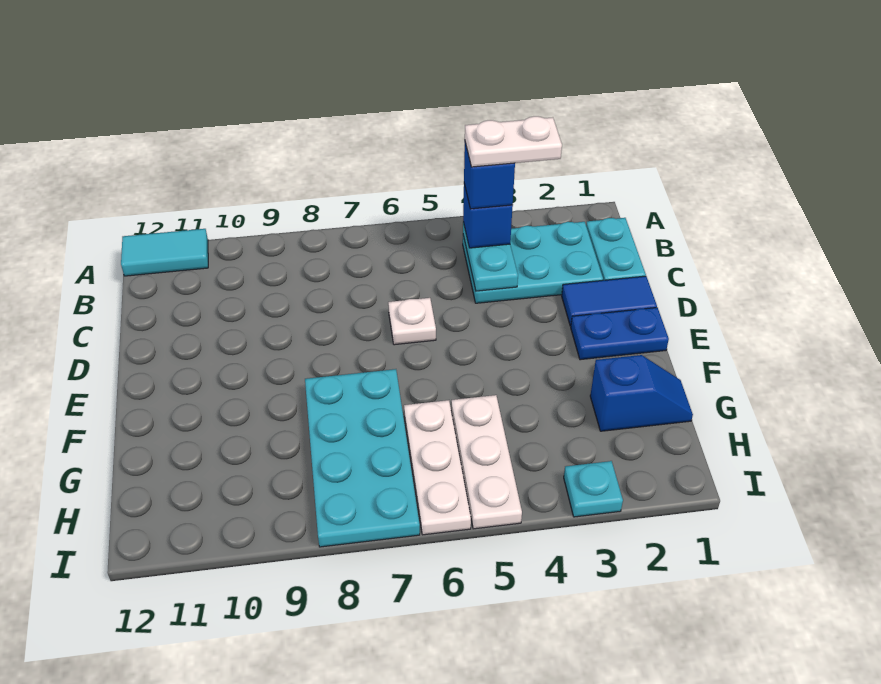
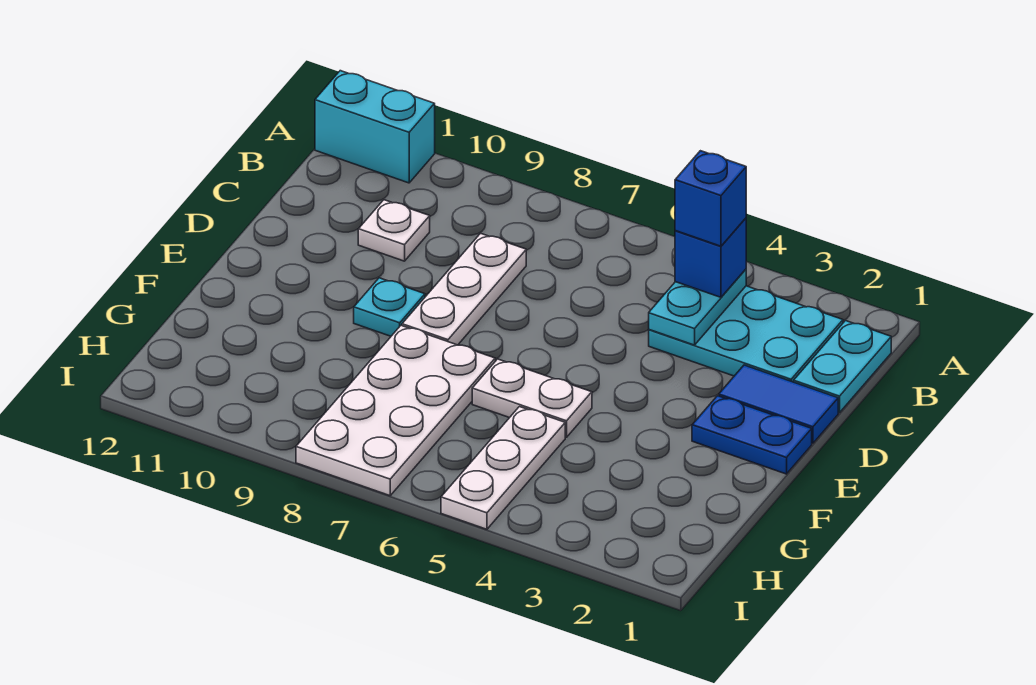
cyan tile A11:A12 level 1 -> cyan brick A11:A12 level 1
white plate B3:B4 level 5 -> white plate F5:F6 level 1
white plate D6 level 1 -> white plate C10 level 1
cyan plate F7:I8 level 1 -> white plate F7:I8 level 1
blue slope G1:G2 level 1 top 2 -> none
white plate G6:I6 level 1 -> white plate C8:E8 level 1
cyan plate I3 level 1 -> cyan plate E9 level 1

